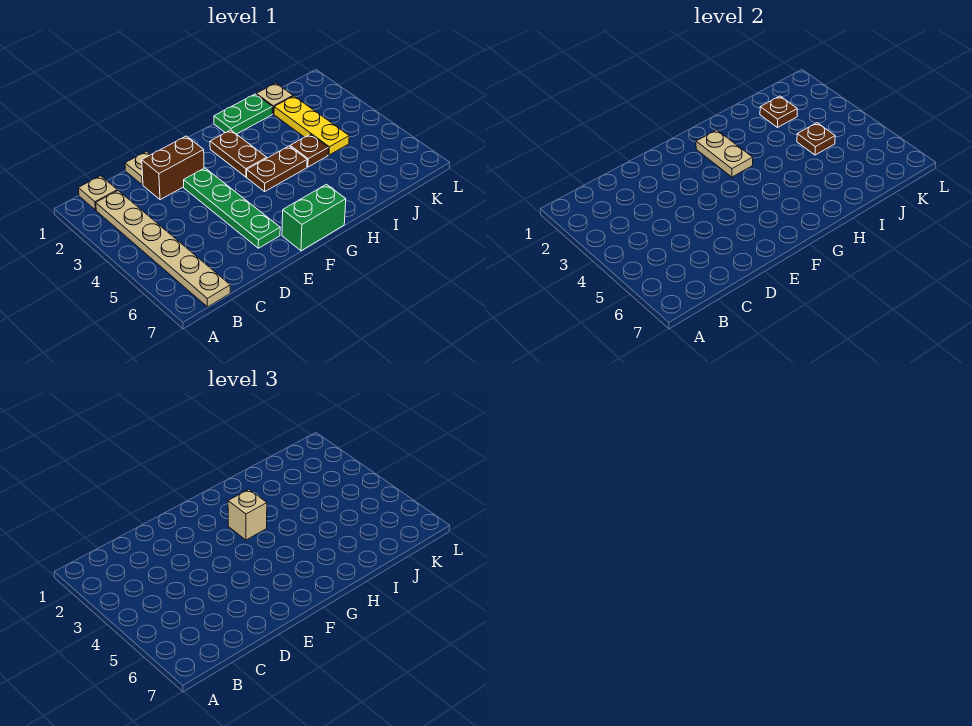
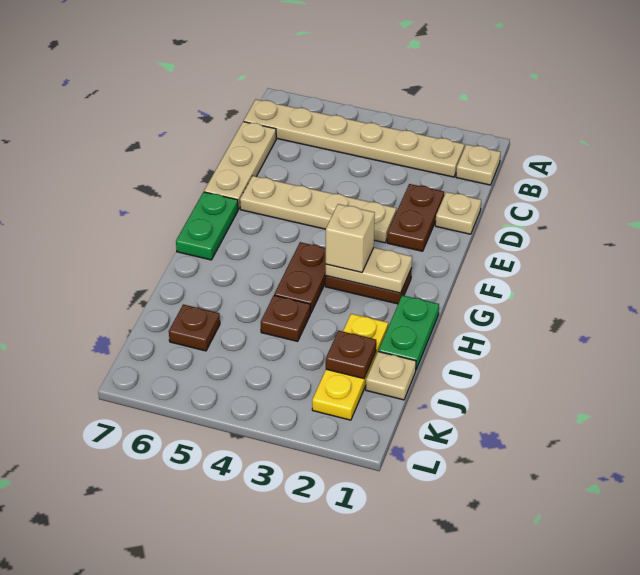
none -> tan plate C7:E7 level 1
brown brick D2:E2 level 1 -> brown plate D2:E2 level 1
green plate E3:E6 level 1 -> tan plate E3:E6 level 1
green brick F7:G7 level 1 -> green plate F7:G7 level 1
yellow plate J2:J4 level 1 -> yellow plate I2:K2 level 1
brown plate J4 level 2 -> brown plate J6 level 1

